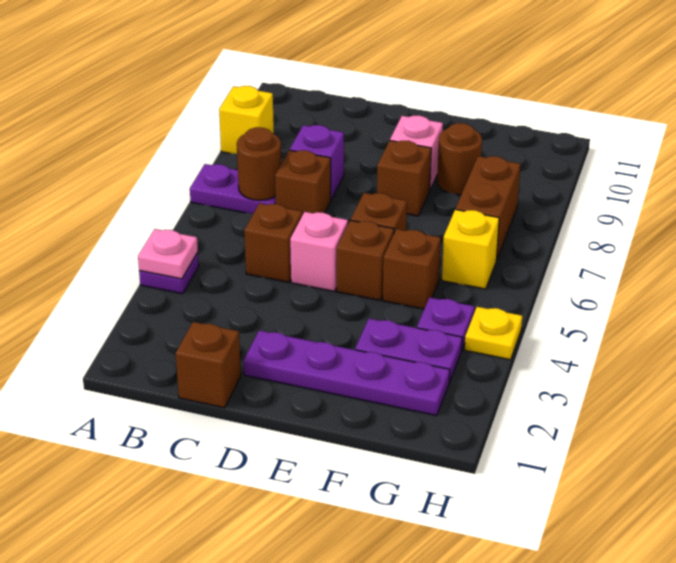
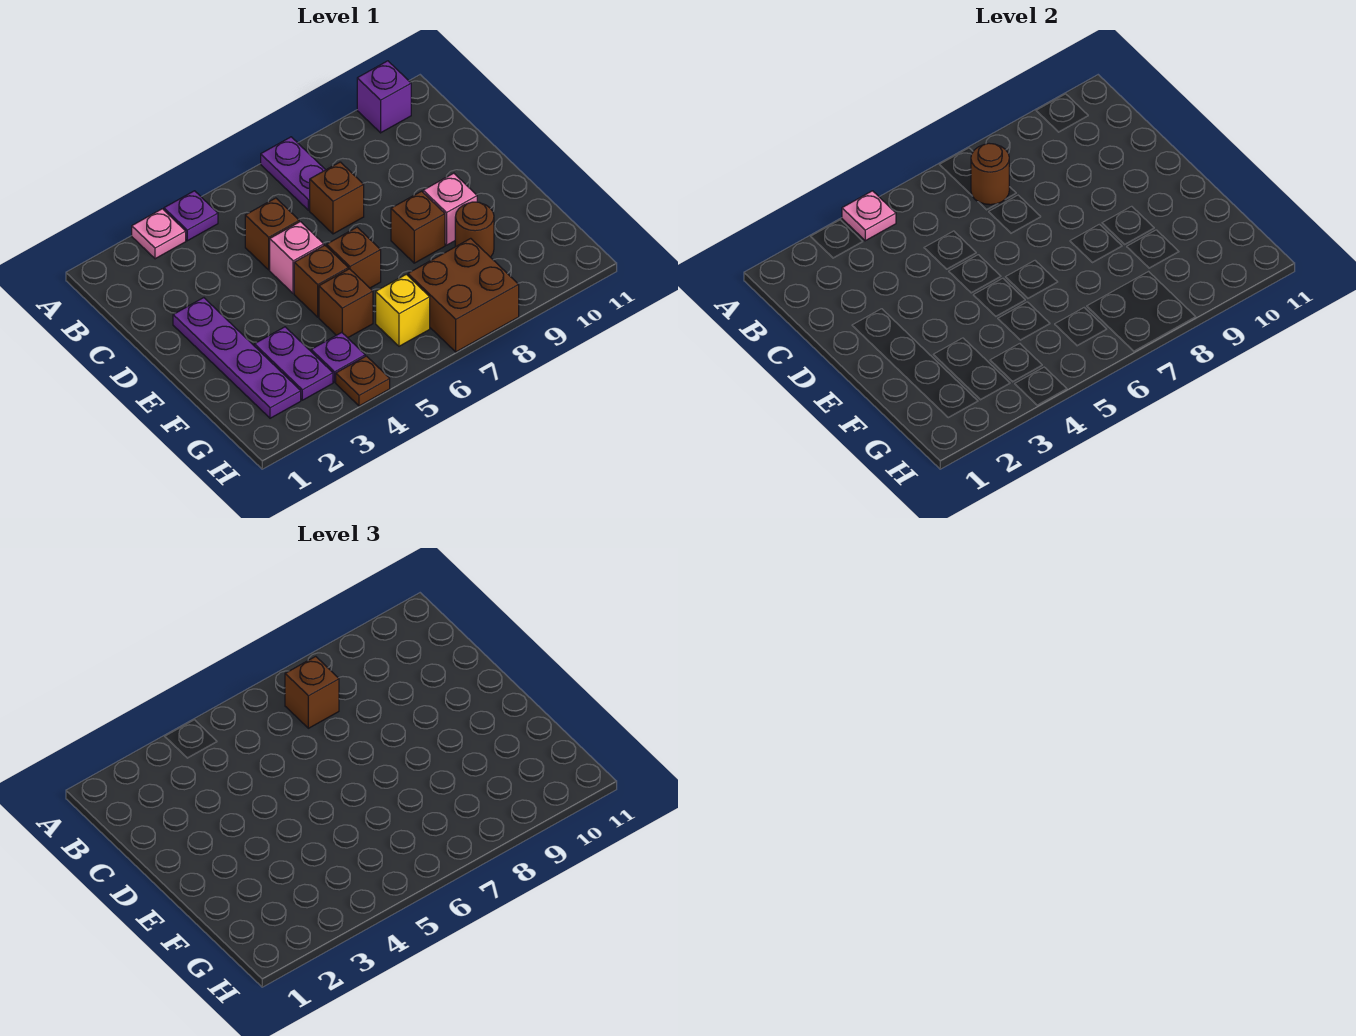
none -> pink plate A3 level 1
yellow brick A9 level 1 -> none
brown brick C1 level 1 -> brown brick B7 level 3
purple brick C8 level 1 -> purple brick A10 level 1
brown brick G7:G8 level 1 -> brown brick G7:H8 level 1
yellow plate H4 level 1 -> brown plate H4 level 1

